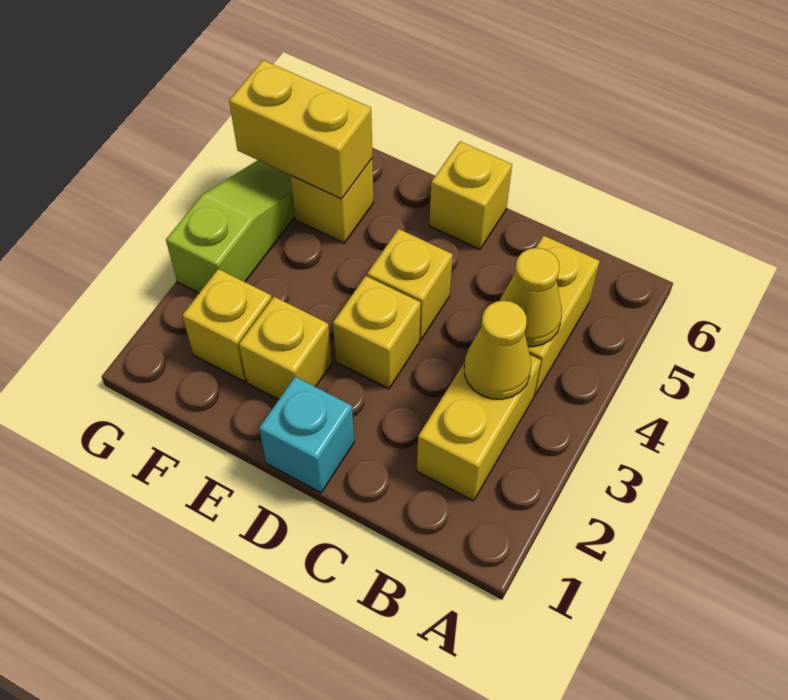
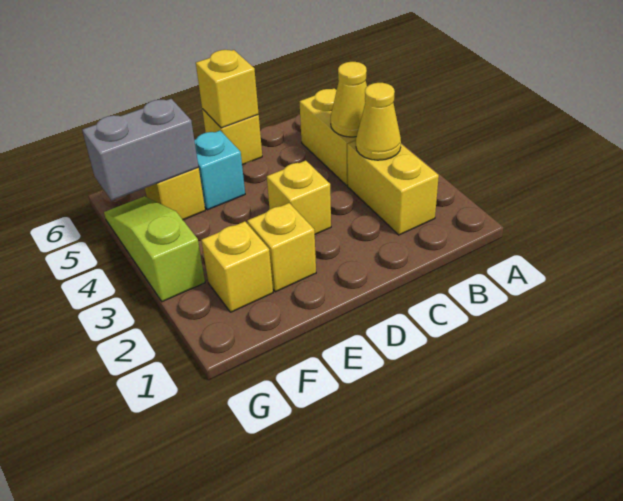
cyan brick D1 level 1 -> cyan brick E5 level 1
yellow brick D4 level 1 -> yellow brick D6 level 2
yellow brick F5:G5 level 2 -> grey brick F5:G5 level 2

